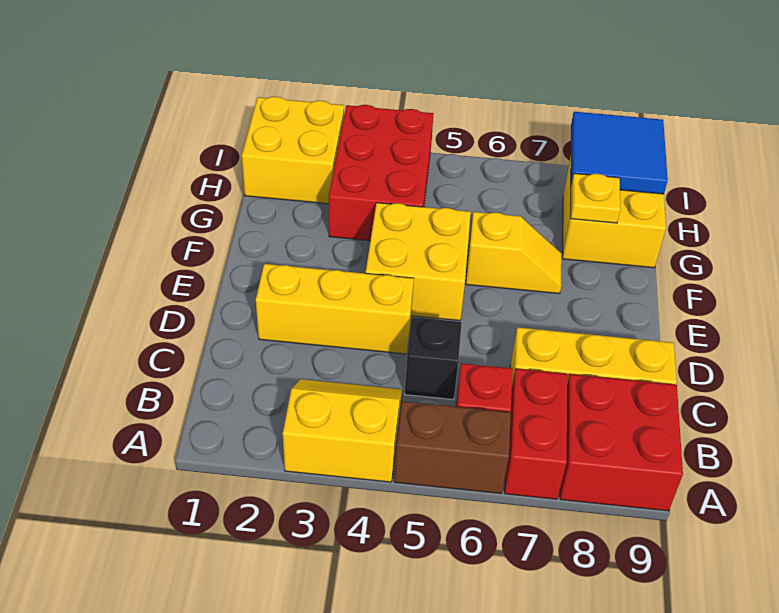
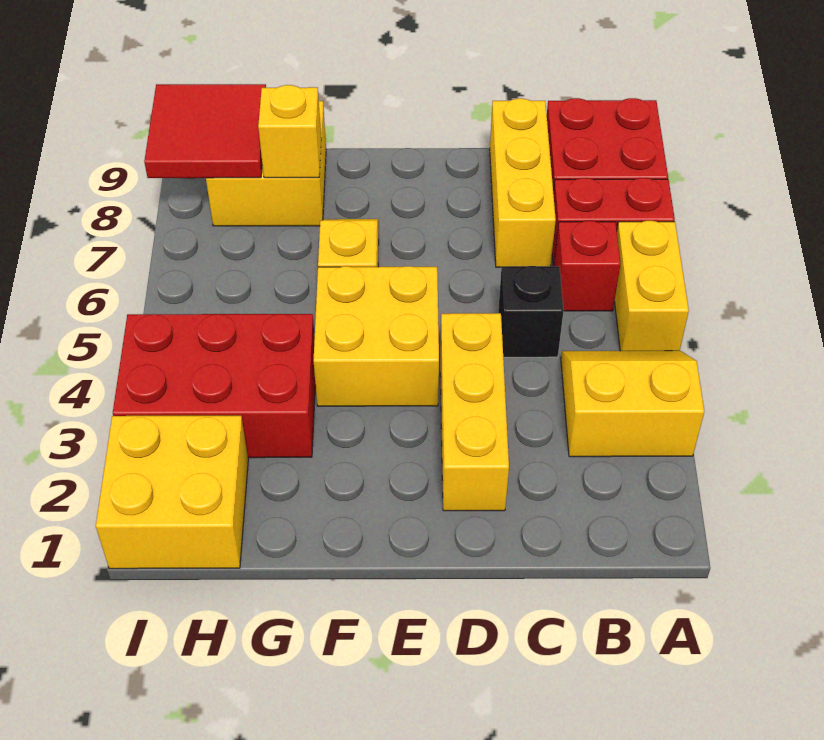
yellow slope A3:B4 level 1 top A -> yellow slope A3:B4 level 1 top 3
brown brick A5:A6 level 1 -> yellow brick A5:A6 level 1
yellow plate G8 level 2 -> yellow brick G8 level 2
blue tile H8:I9 level 2 -> red tile H8:I9 level 2

